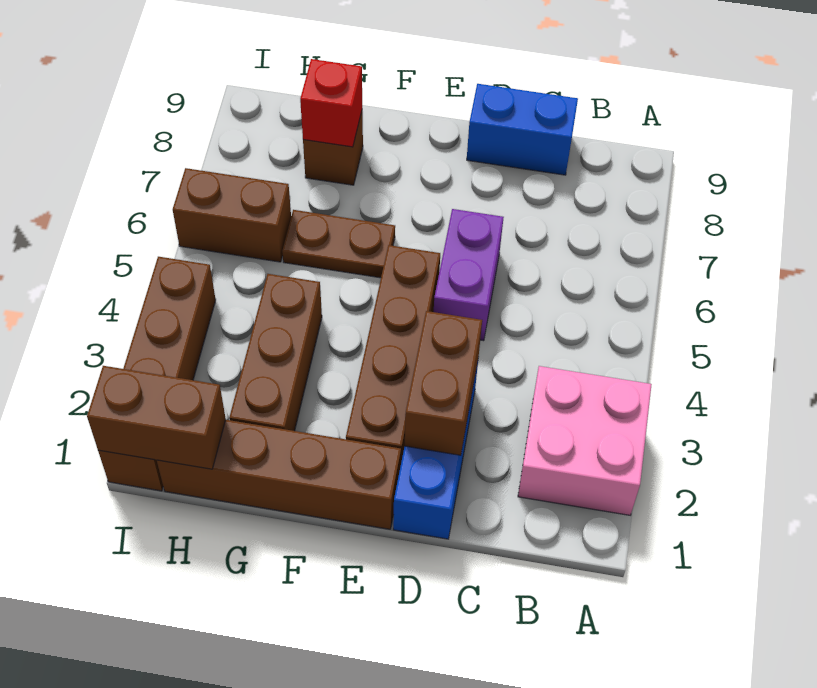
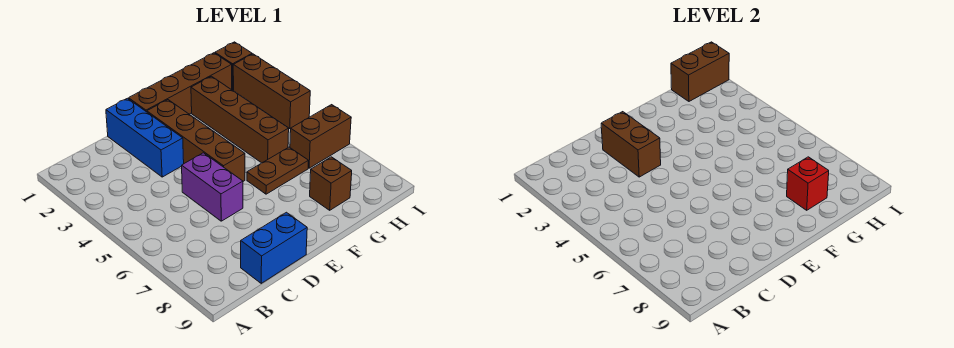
pink brick A2:B3 level 1 -> none
brown brick G2:G4 level 1 -> brown brick G2:G5 level 1

